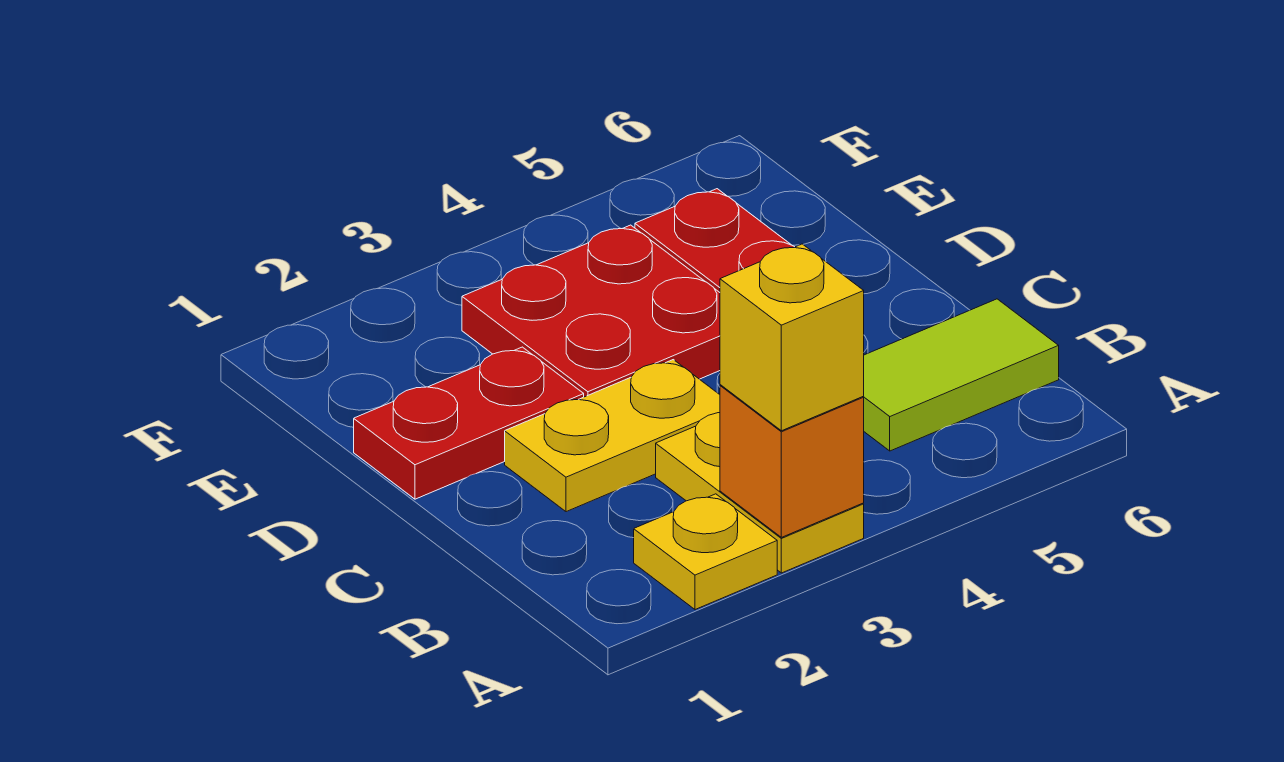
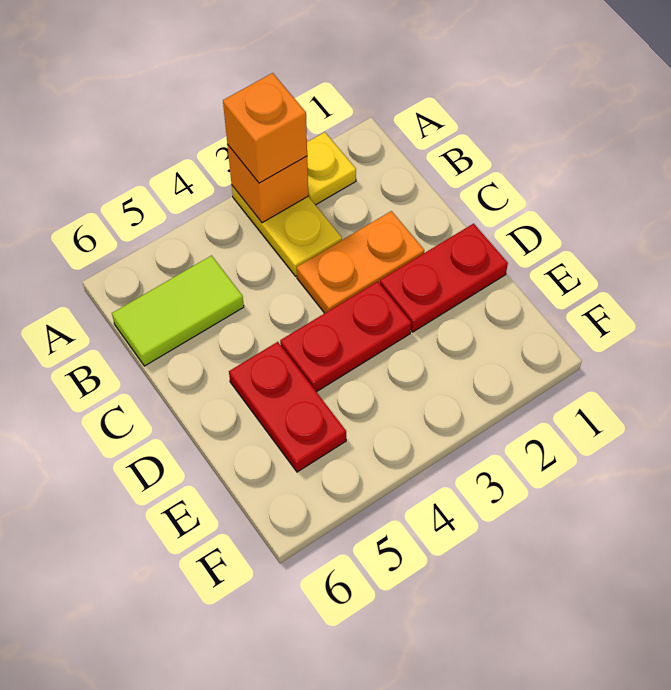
yellow brick A3 level 3 -> orange brick A3 level 3
yellow plate C2:C3 level 1 -> orange plate C2:C3 level 1
red plate D3:E4 level 1 -> red plate D3:D4 level 1

